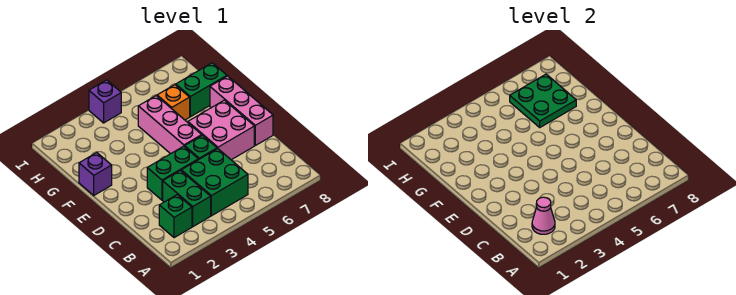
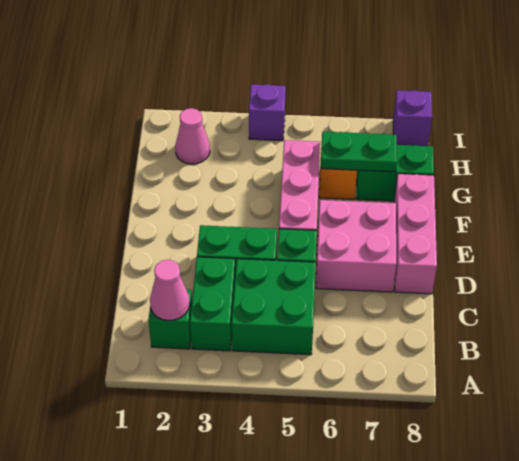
purple brick F1 level 1 -> purple brick I8 level 1
green plate G6:H7 level 2 -> green plate G6:G7 level 2
none -> pink cone H2 level 1

